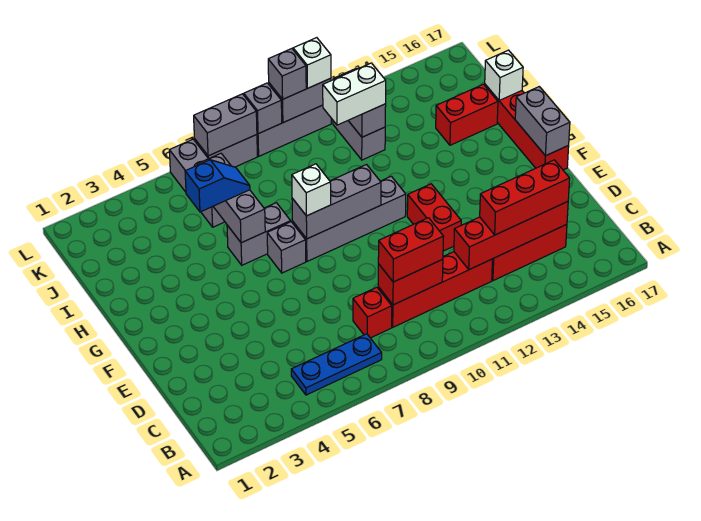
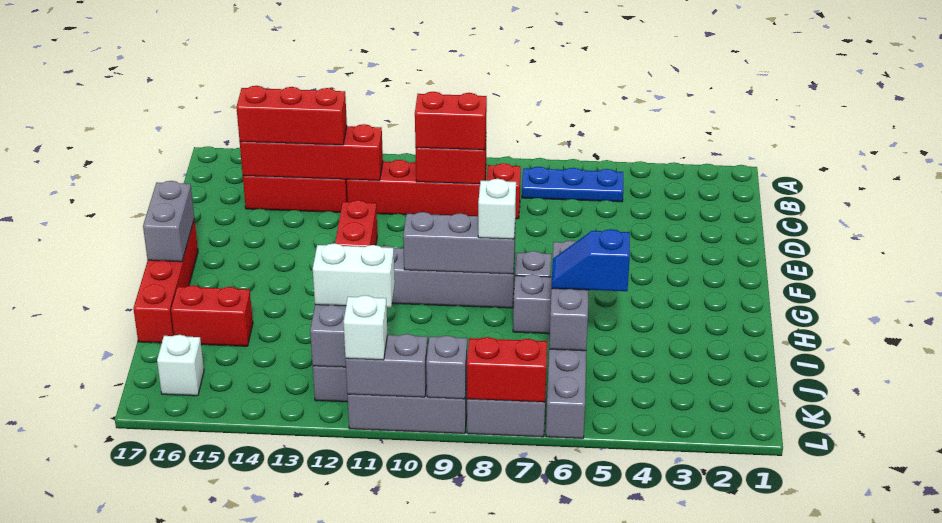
white brick I17 level 2 -> white brick K16 level 1
grey brick L7:L8 level 2 -> red brick L7:L8 level 2
grey brick L10 level 3 -> none

